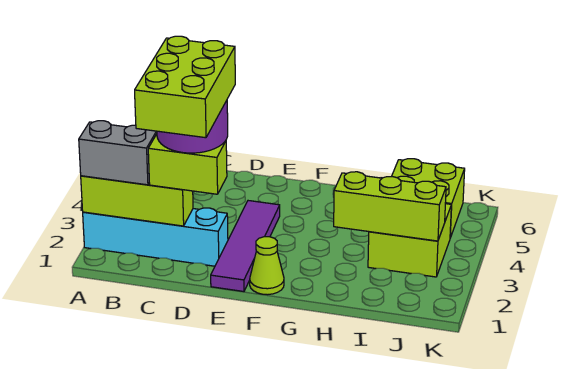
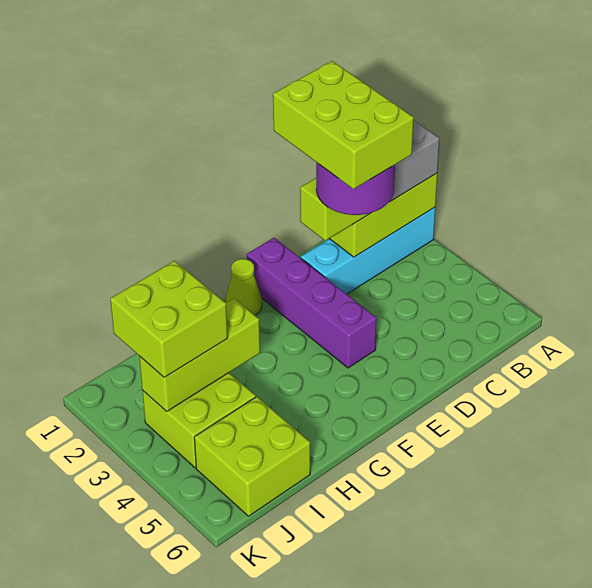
purple tile E1:E4 level 1 -> purple brick E1:E4 level 1
none -> lime brick I2:J3 level 3

